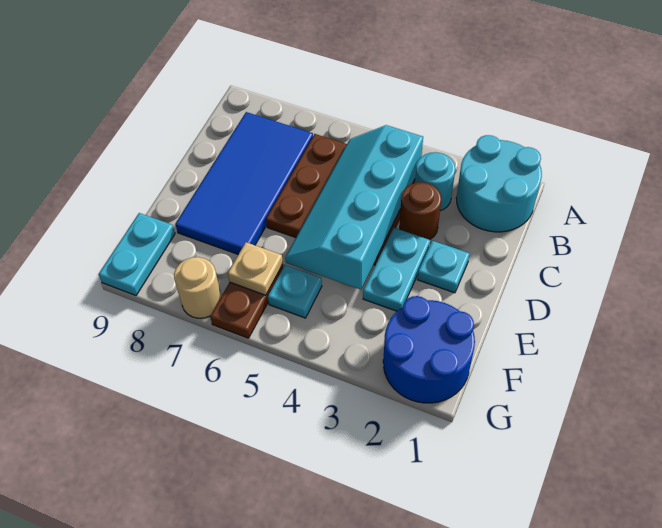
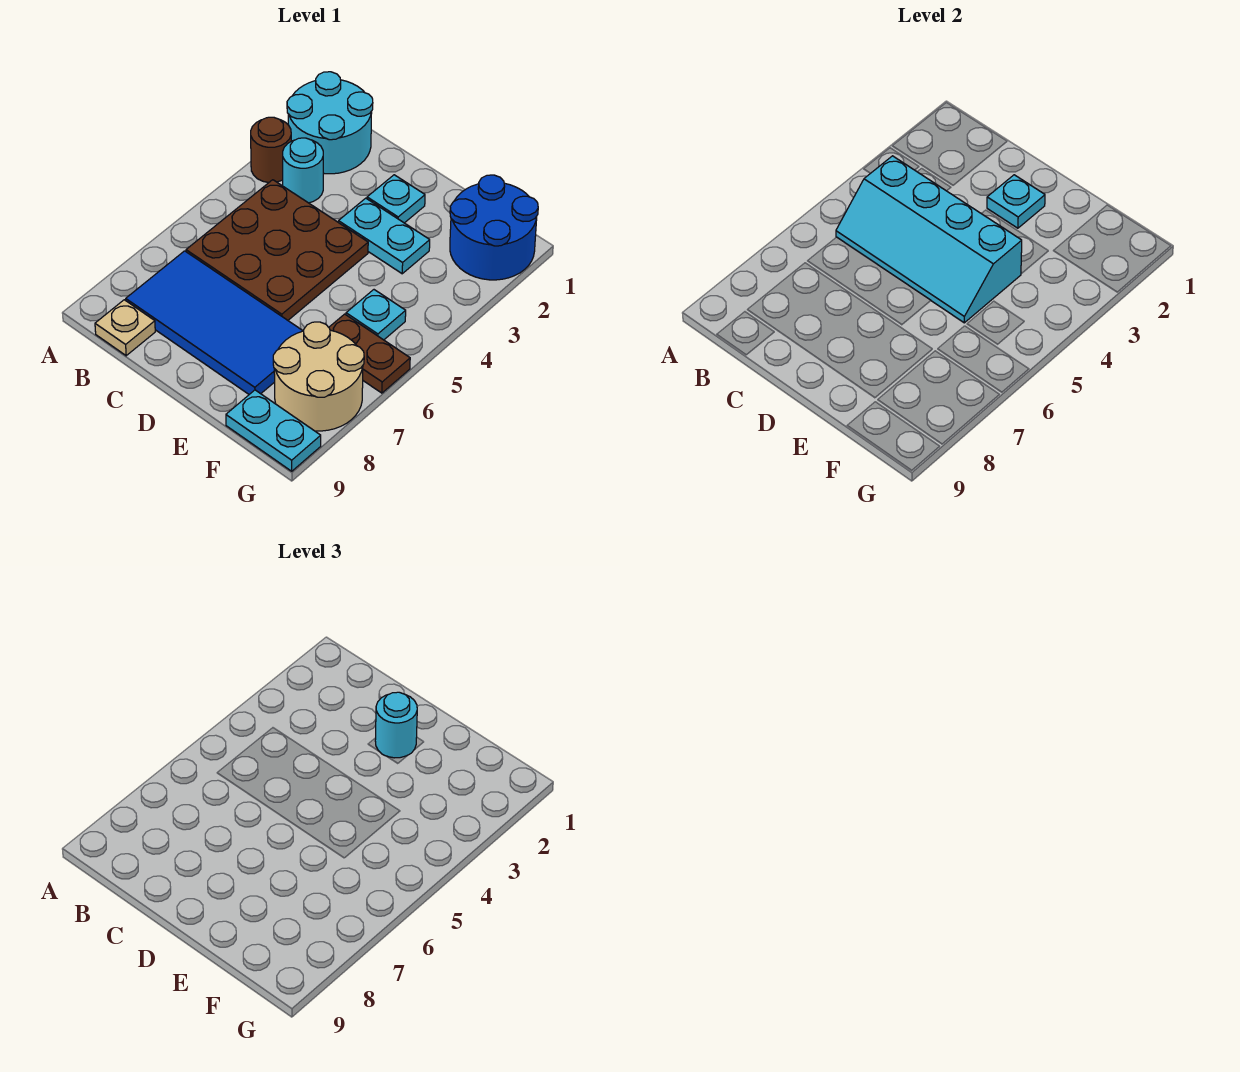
brown round brick C3 level 1 -> brown round brick A3 level 1
none -> cyan plate D2 level 2
none -> cyan round brick D2 level 3
tan plate F6 level 2 -> tan plate B9 level 1
tan round brick G7 level 1 -> tan round brick F7:G8 level 1

